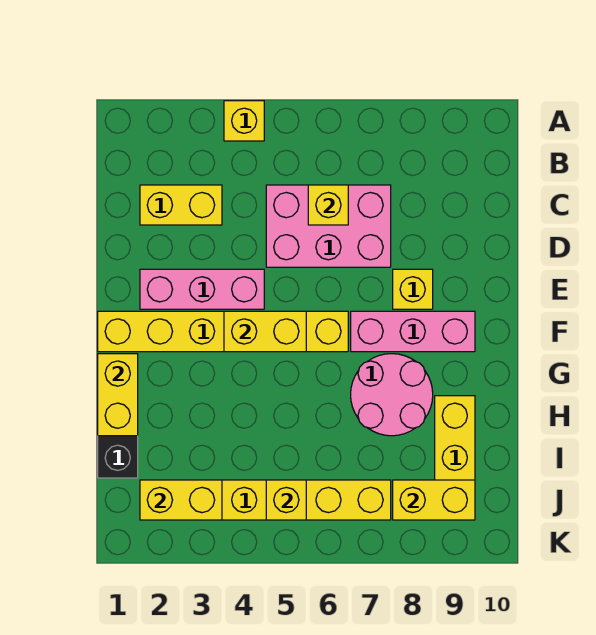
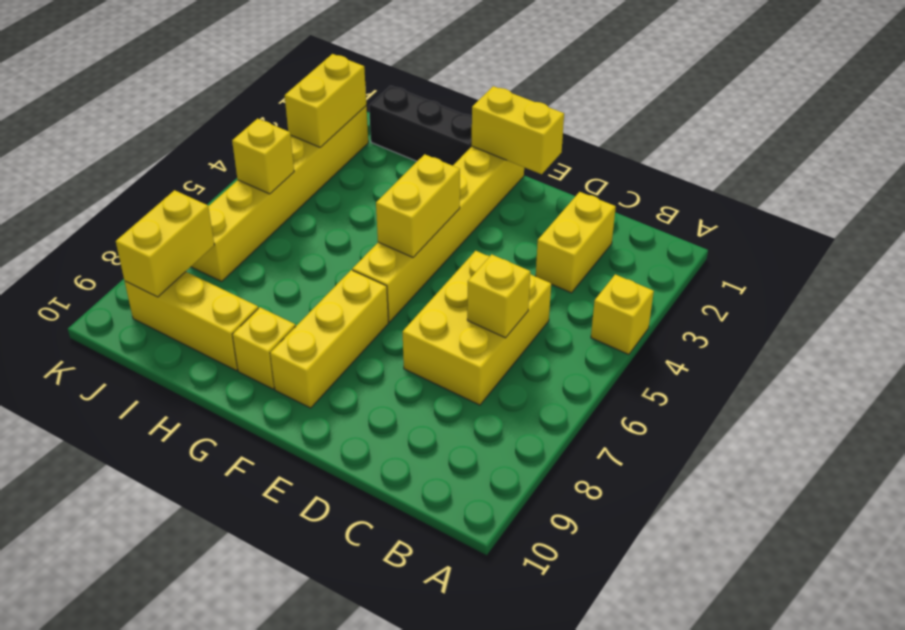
pink brick C5:D7 level 1 -> yellow brick C5:D7 level 1
pink brick E2:E4 level 1 -> none
yellow brick E8 level 1 -> yellow brick G9 level 1
pink brick F7:F9 level 1 -> yellow brick F7:F9 level 1
yellow brick G1:H1 level 2 -> yellow brick E1:F1 level 2
pink round brick G7:H8 level 1 -> none

